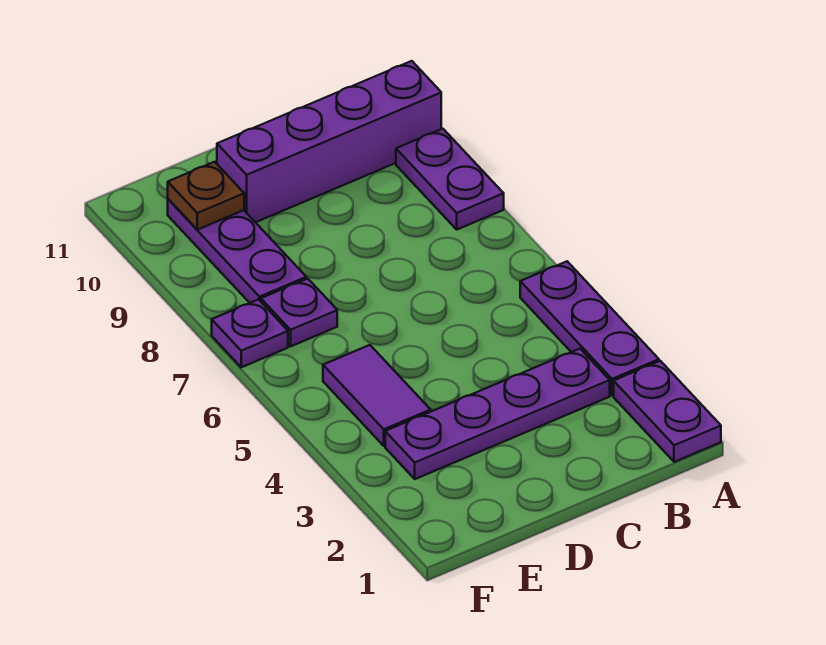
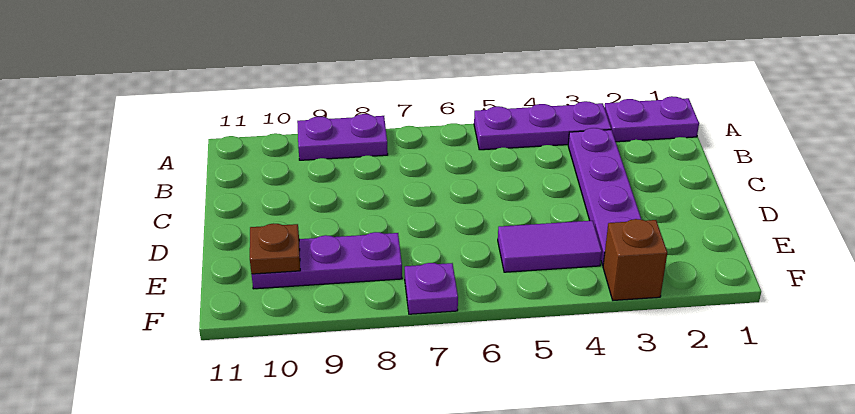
purple brick A10:D10 level 1 -> none
purple plate E7 level 1 -> none
none -> brown brick F3 level 1

